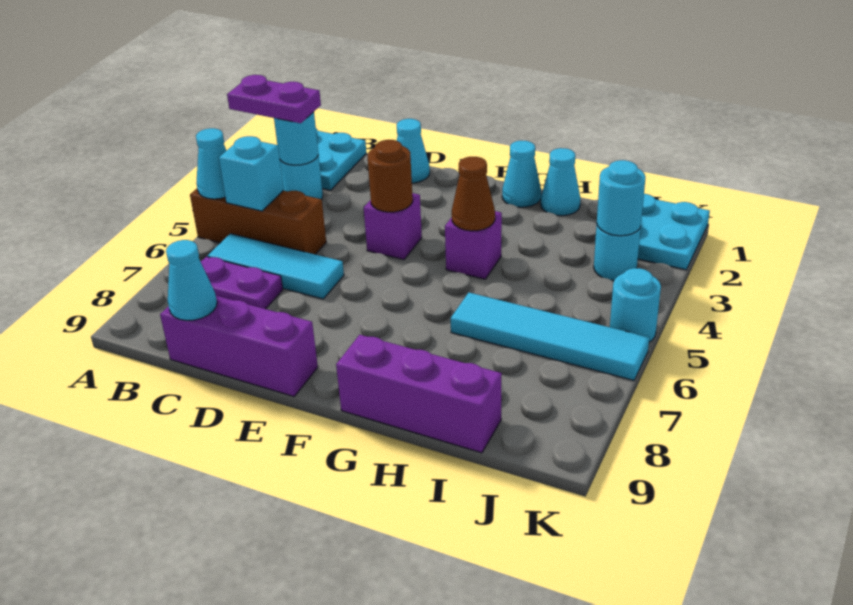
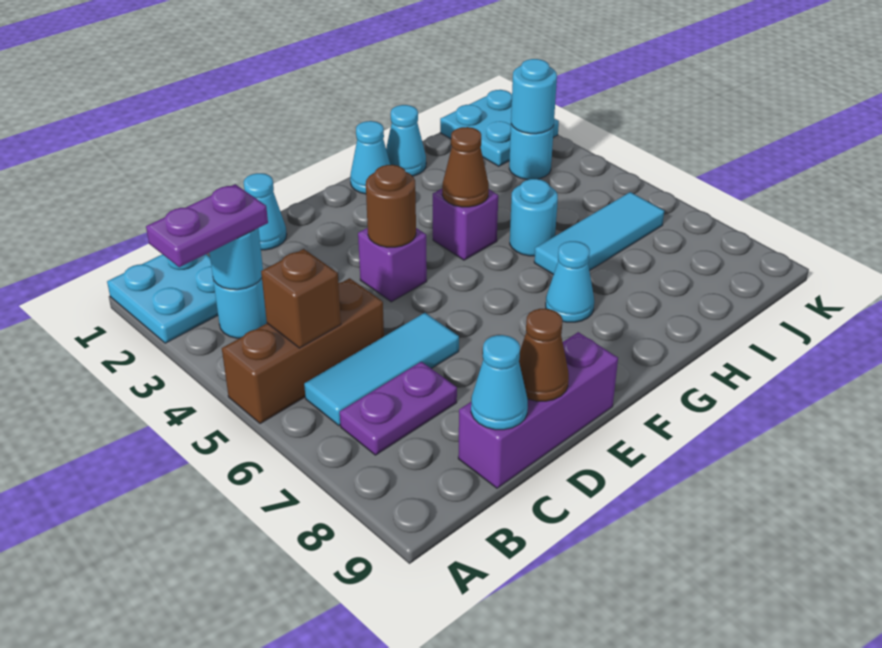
cyan cone A5 level 2 -> cyan cone G7 level 1
cyan brick B5 level 2 -> brown brick B5 level 2
none -> brown cone D9 level 2
purple brick G9:I9 level 1 -> none
cyan tile H6:K6 level 1 -> cyan tile H6:J6 level 1
cyan round brick K5 level 1 -> cyan round brick H5 level 1

